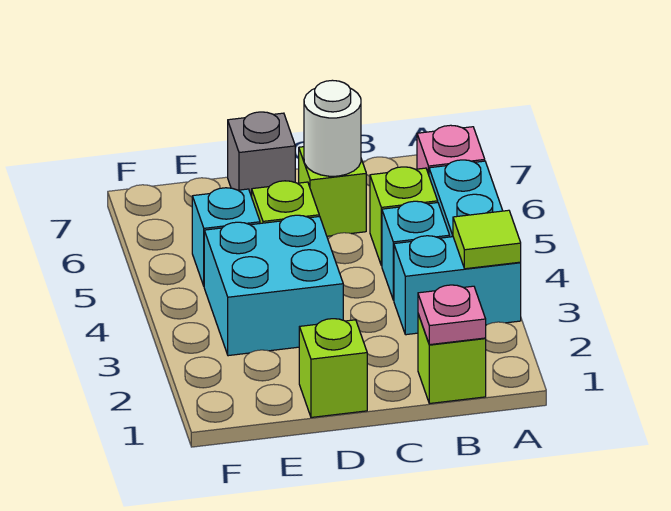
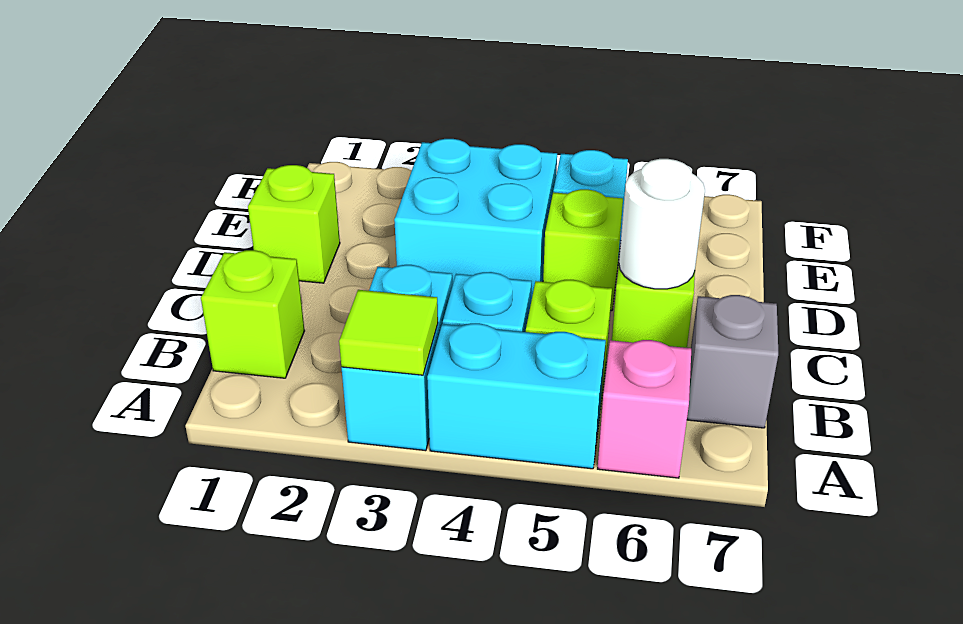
pink plate B1 level 2 -> none
grey brick D7 level 1 -> grey brick B7 level 1

